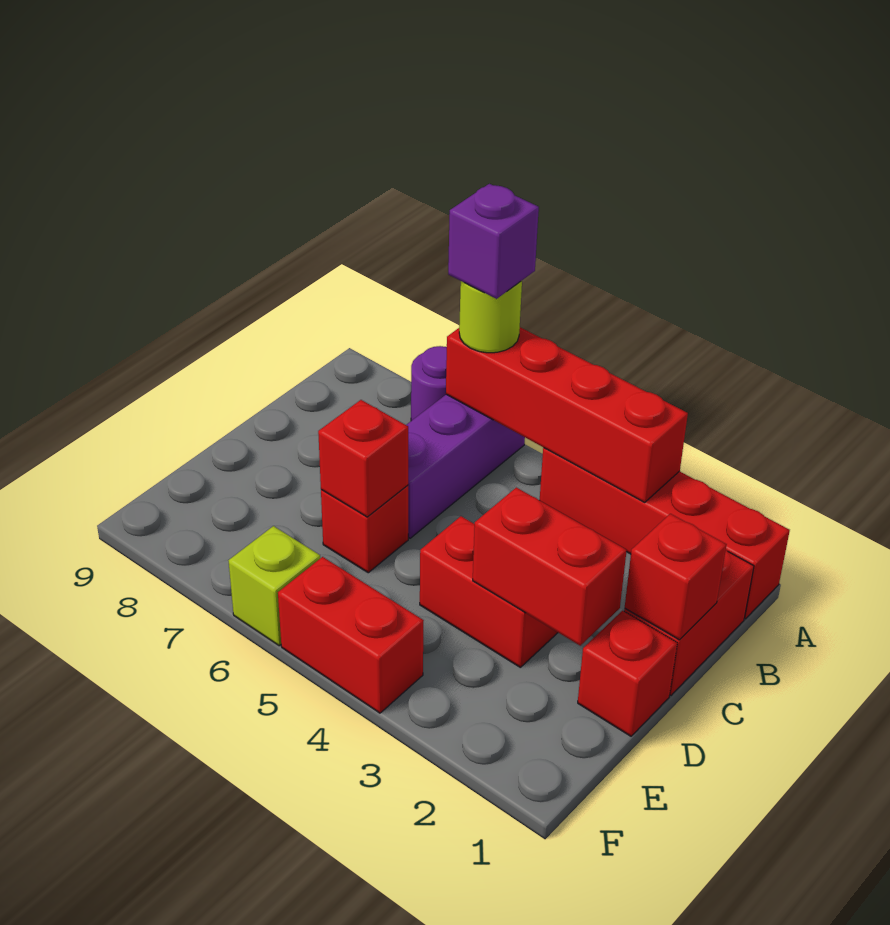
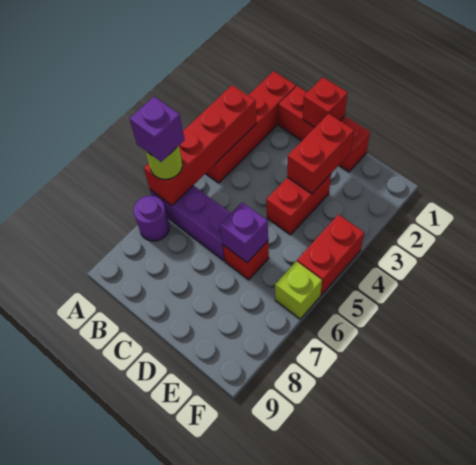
red brick D6 level 2 -> purple brick D6 level 2

